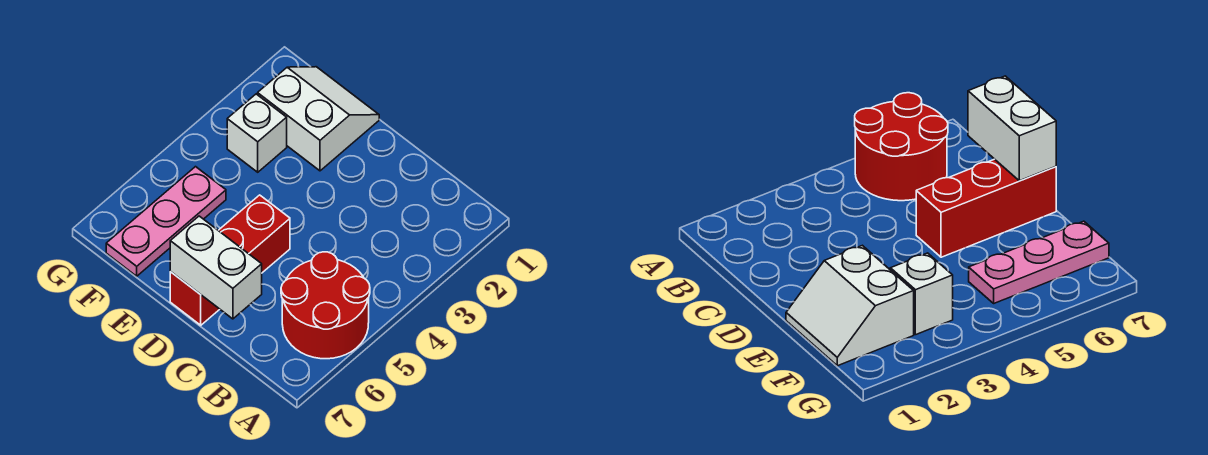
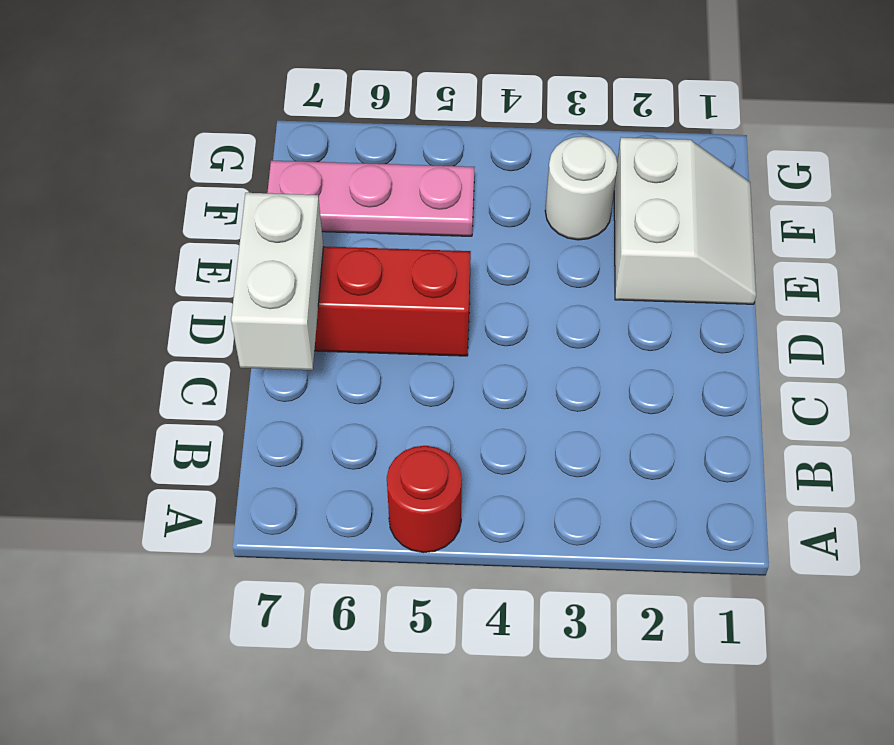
red round brick A5:B6 level 1 -> red round brick A5 level 1
white brick F3 level 1 -> white round brick F3 level 1

